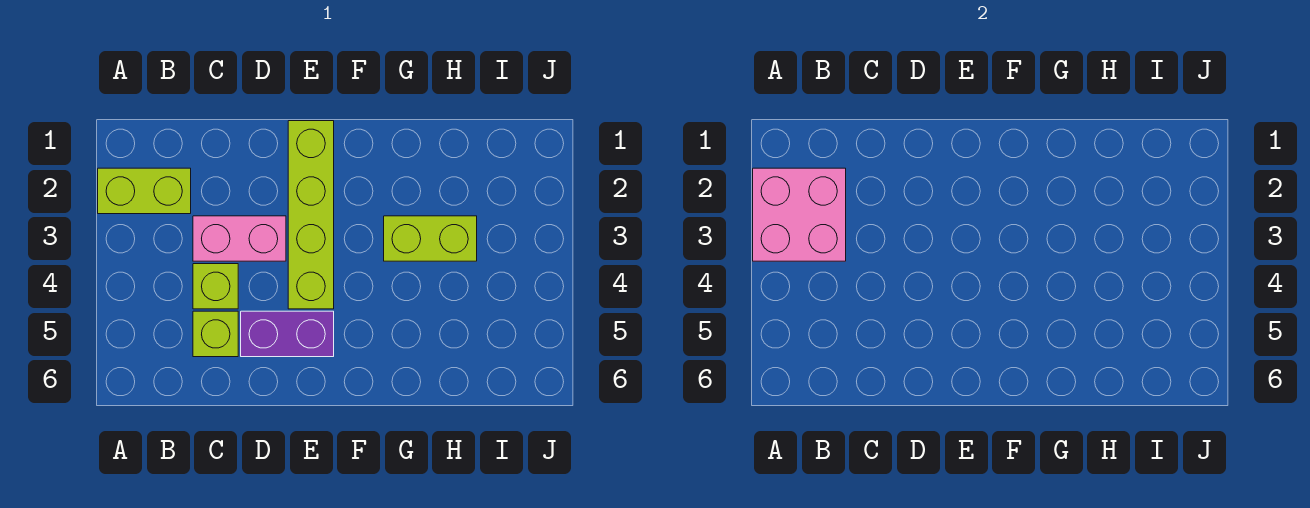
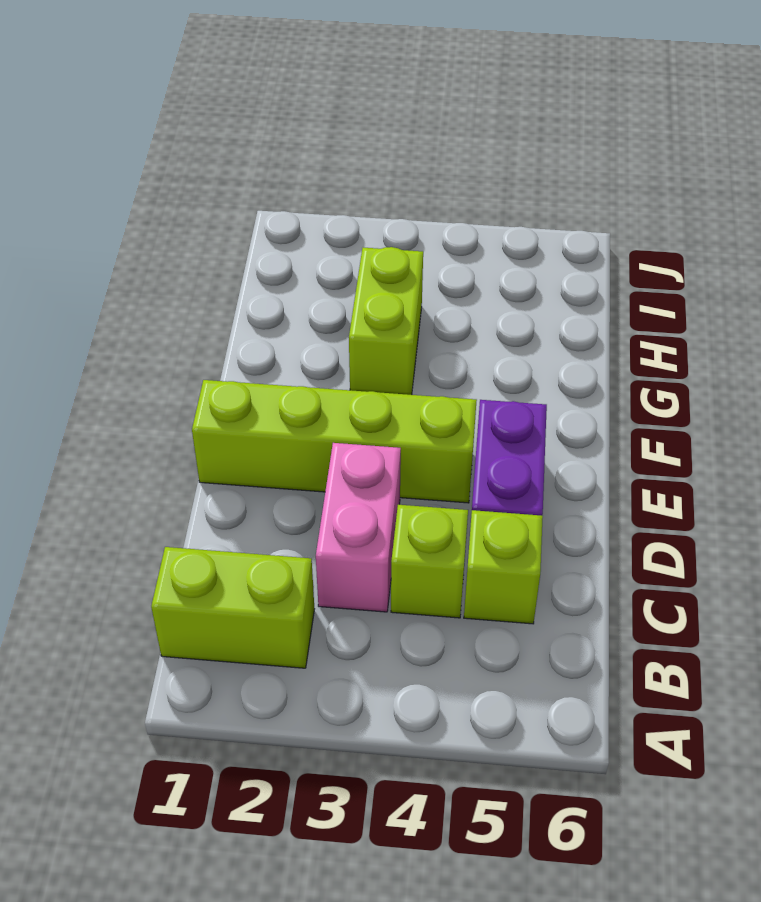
lime brick A2:B2 level 1 -> lime brick B1:B2 level 1
pink brick A2:B3 level 2 -> none

